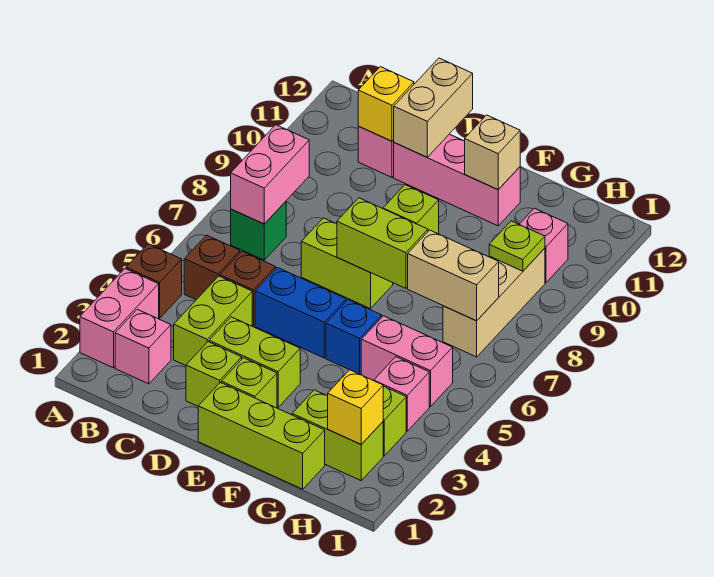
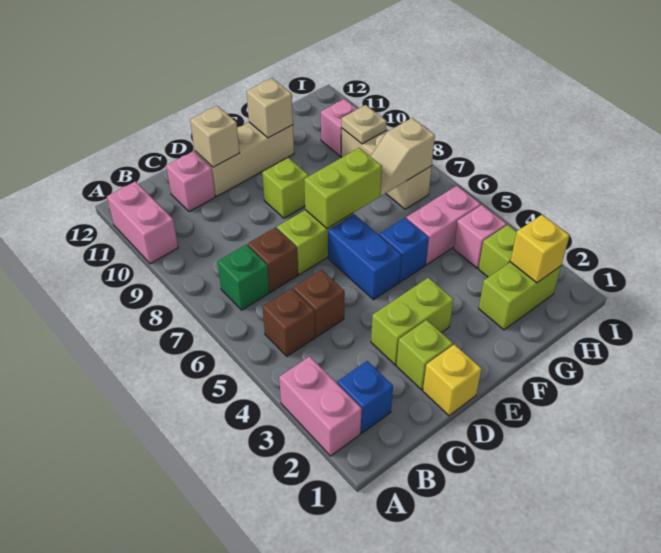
brown brick A4 level 1 -> brown brick C7 level 1
pink brick B2 level 1 -> blue brick B2 level 1
pink brick B7:B8 level 2 -> pink brick A10:A11 level 1
lime brick C3:C4 level 1 -> none
yellow brick C11 level 2 -> yellow brick D1 level 1
blue brick D5:E5 level 1 -> blue brick E5:E6 level 1
pink brick D11:F11 level 1 -> tan brick D11:F11 level 1
tan brick D11:D12 level 2 -> tan brick D11 level 2
lime brick E1:G1 level 1 -> none
lime brick E2 level 1 -> none
tan brick G7:H7 level 2 -> tan slope G7:H7 level 2 top H
lime plate H9 level 2 -> tan plate H9 level 2

